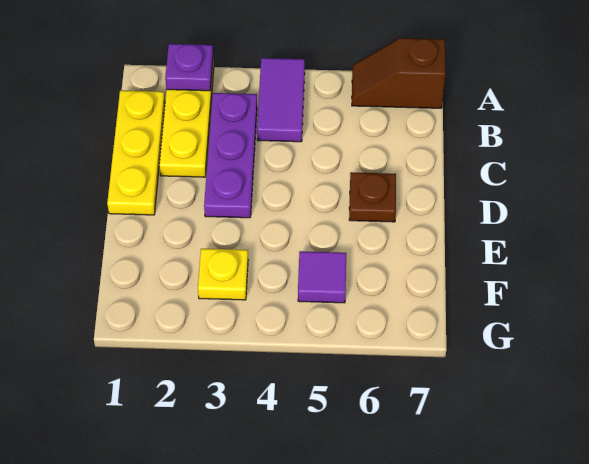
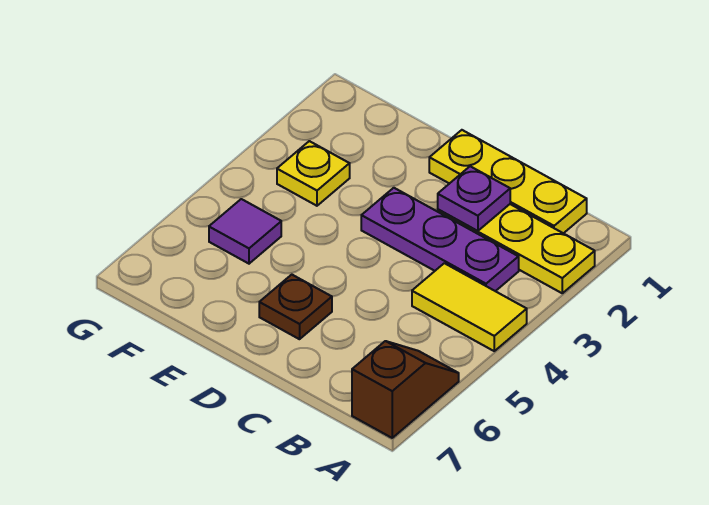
purple plate A2 level 2 -> purple plate C2 level 2
purple tile A4:B4 level 1 -> yellow tile A4:B4 level 1

